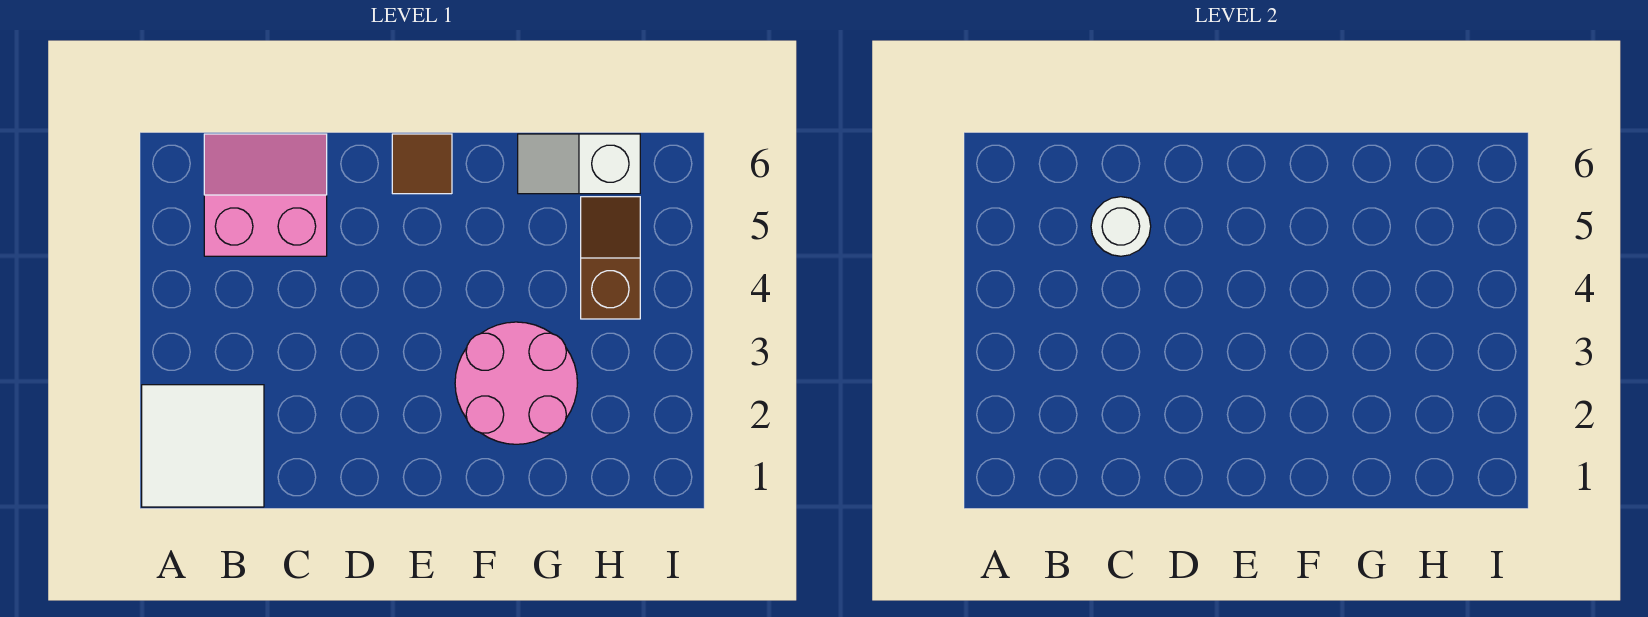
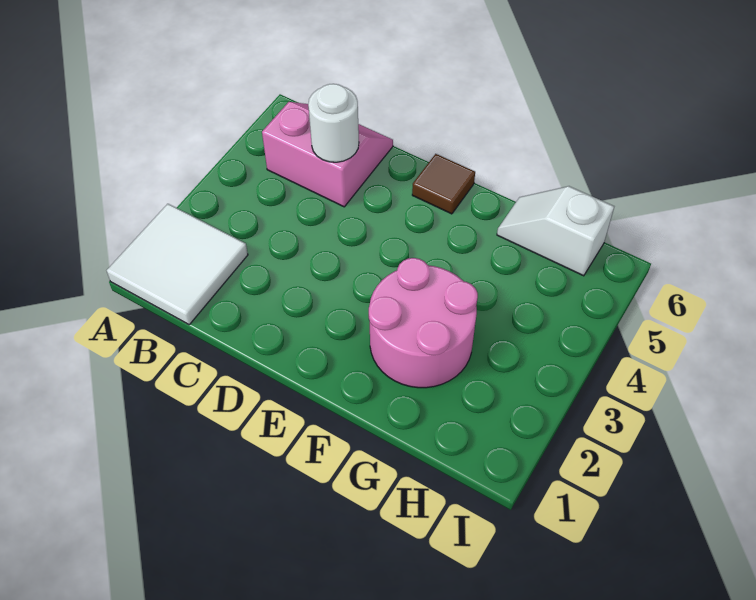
brown slope H4:H5 level 1 top 4 -> none

